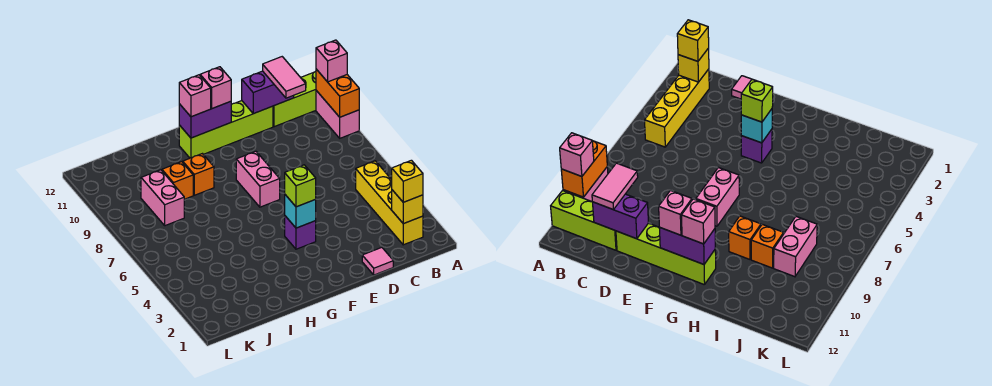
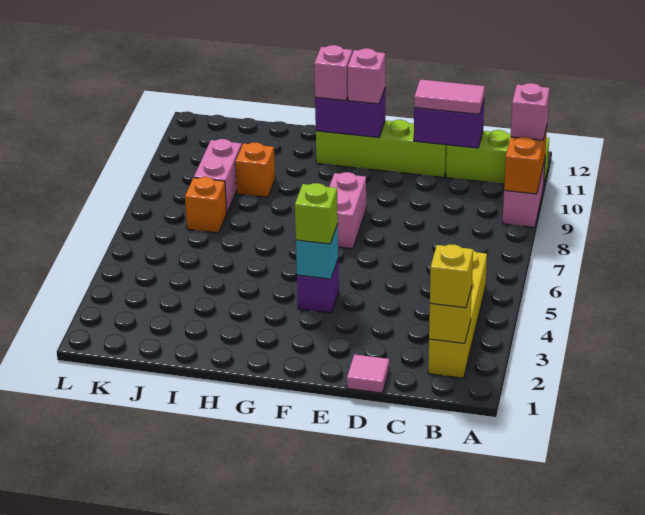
pink tile C10:C11 level 3 -> pink tile C11:D11 level 3
orange brick H9 level 1 -> orange brick J7 level 1

